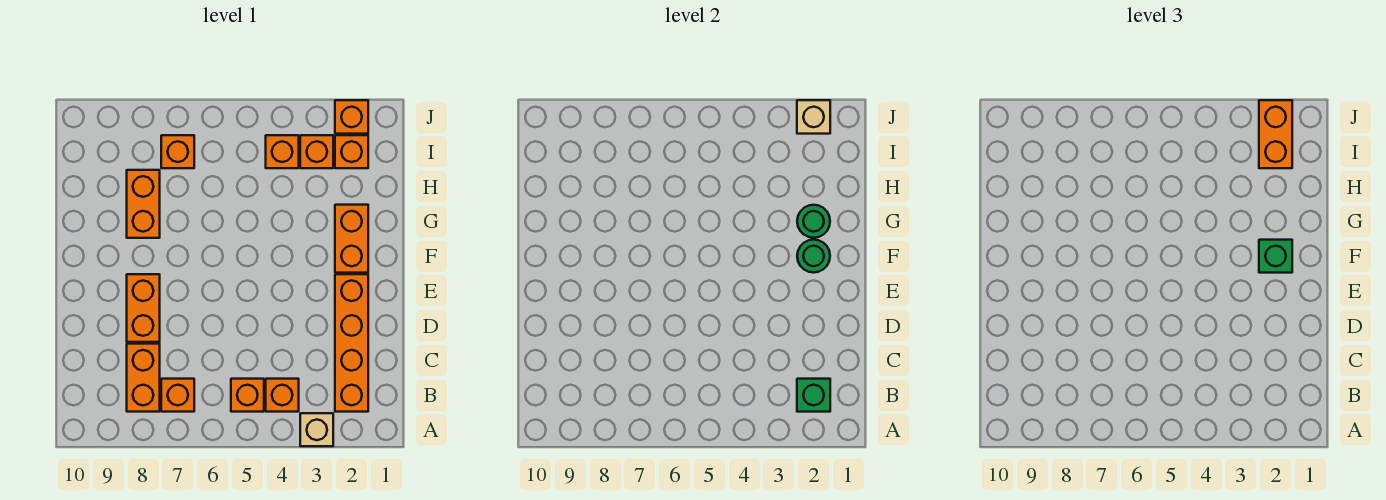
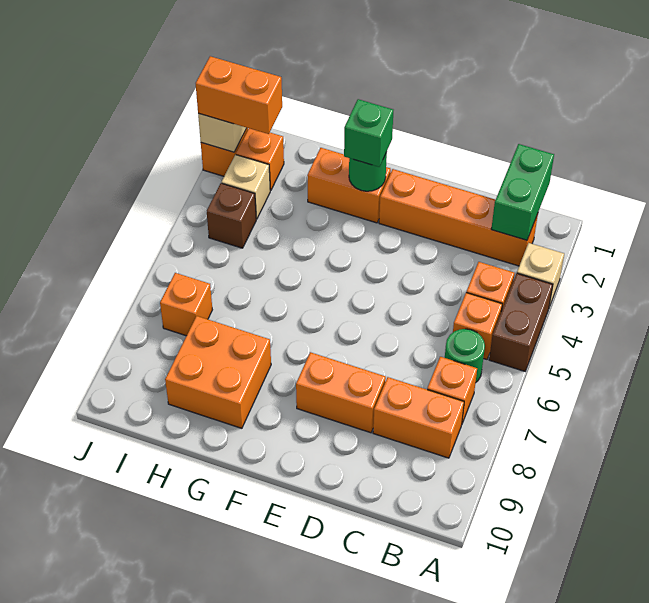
none -> brown brick A4:A5 level 1
green brick B2 level 2 -> green brick B1:B2 level 2
green round brick G2 level 2 -> green round brick B6 level 1
orange brick G8:H8 level 1 -> orange brick G8:H9 level 1
orange brick I3 level 1 -> tan brick I3 level 1
orange brick I4 level 1 -> brown brick I4 level 1

